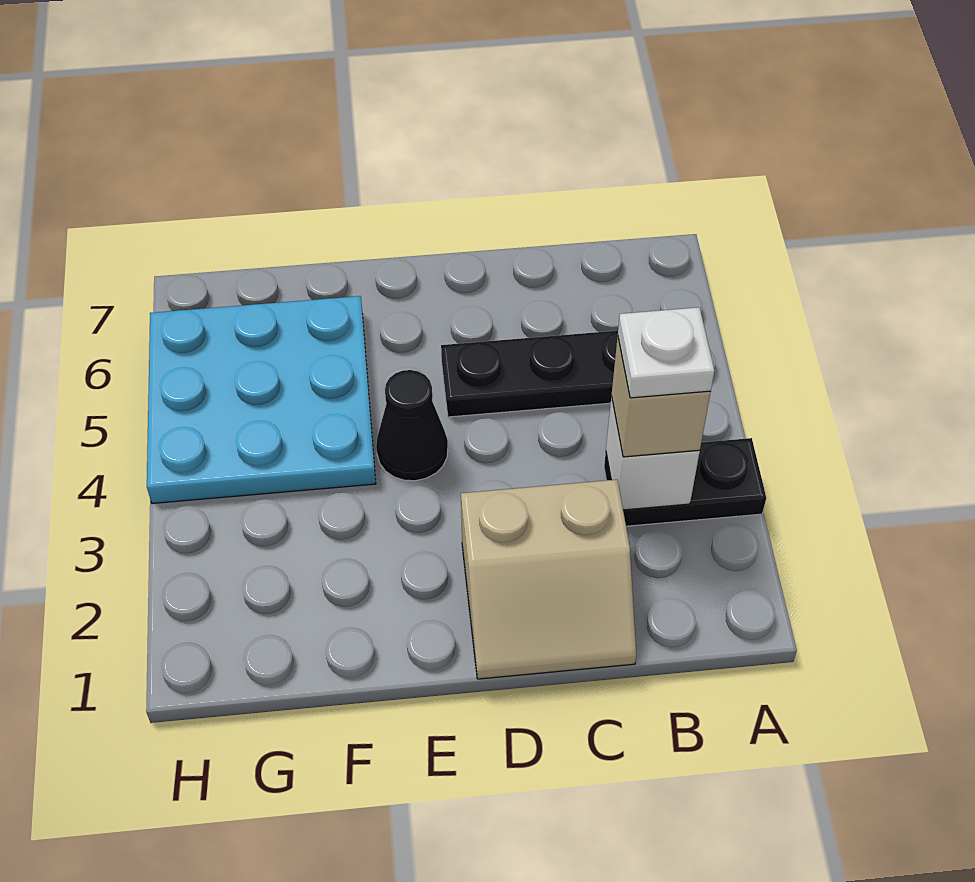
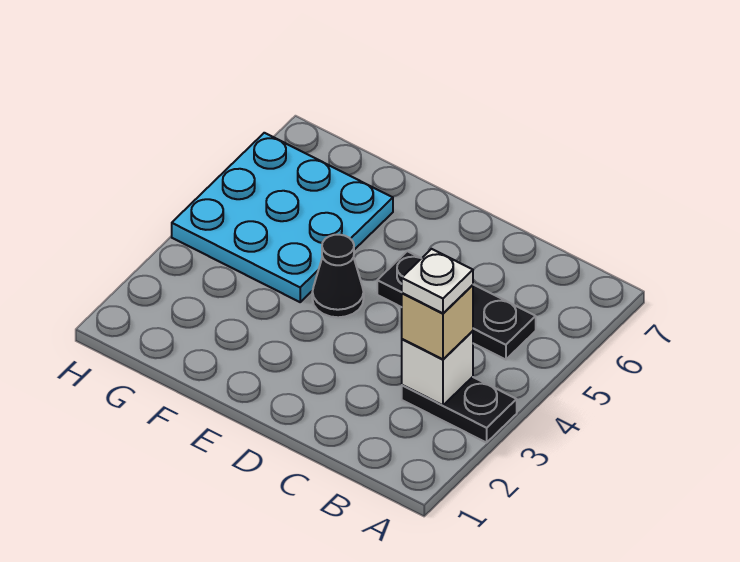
tan slope C1:D2 level 1 top 2 -> none

